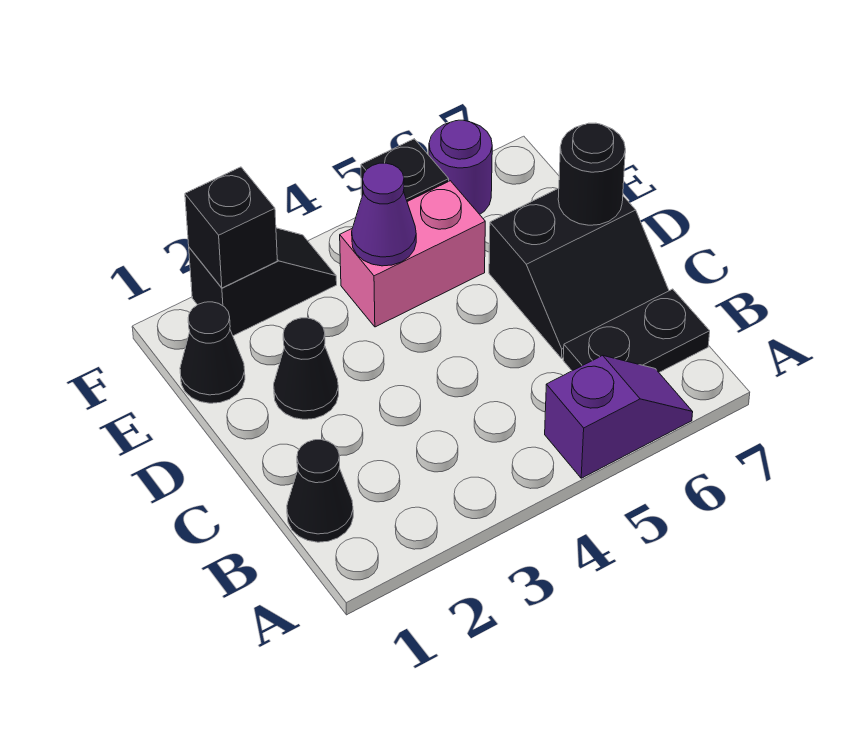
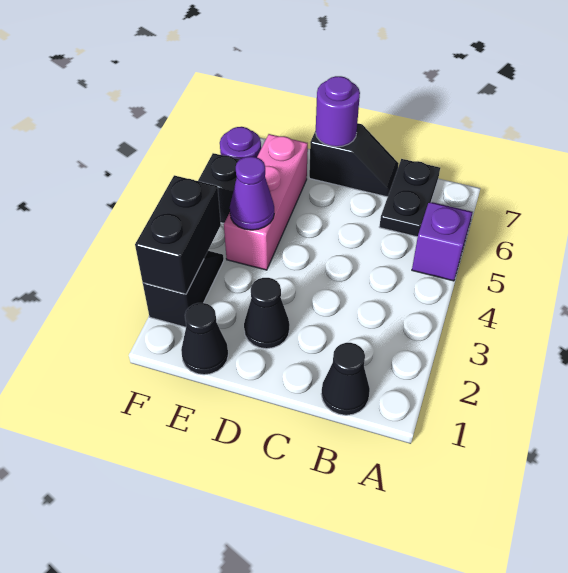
black slope C6:D7 level 1 top D -> black slope C7:D7 level 1 top D
black round brick D7 level 2 -> purple round brick D7 level 2
pink brick E4:E5 level 1 -> pink brick E4:E6 level 1
black brick F2 level 2 -> black brick F2:F3 level 2

